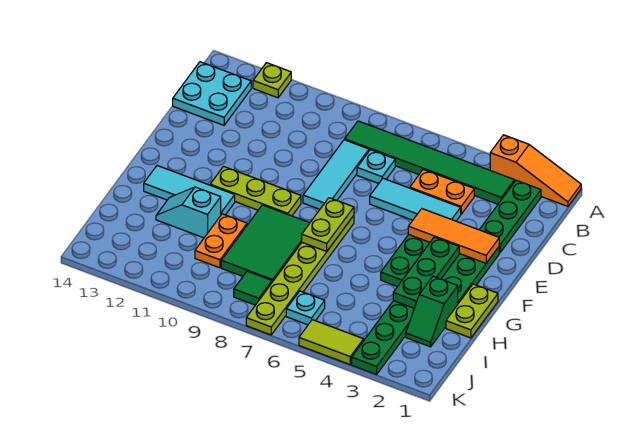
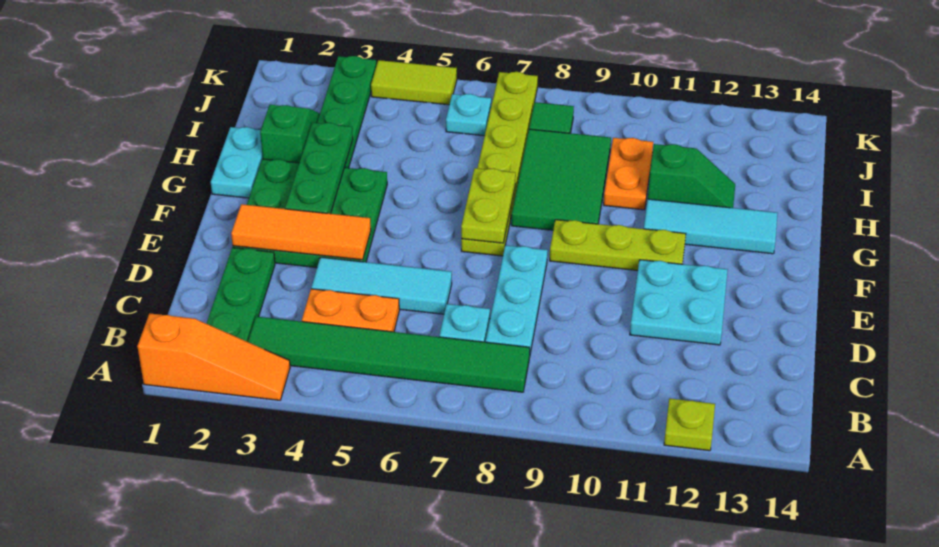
orange slope A1:A3 level 1 top 3 -> orange slope A1:A3 level 1 top 1
cyan plate B13:C14 level 1 -> cyan plate D11:E12 level 1
cyan tile C8:E8 level 1 -> cyan plate C8:E8 level 1
lime plate G1:H1 level 1 -> cyan plate G1:H1 level 1
cyan slope H11:H12 level 1 top 11 -> green slope H11:H12 level 1 top 11

